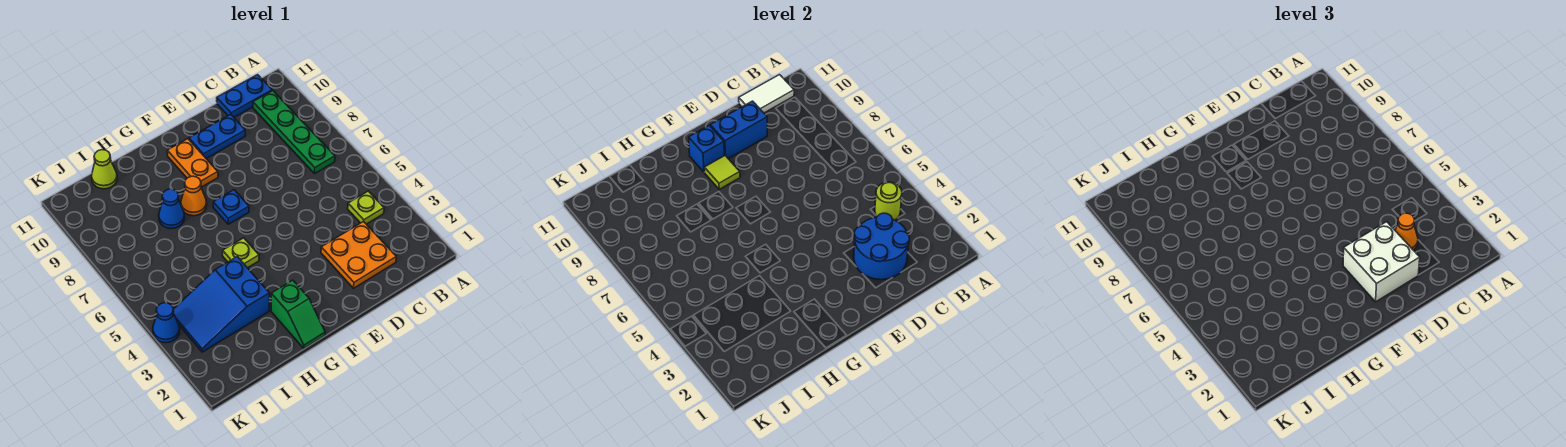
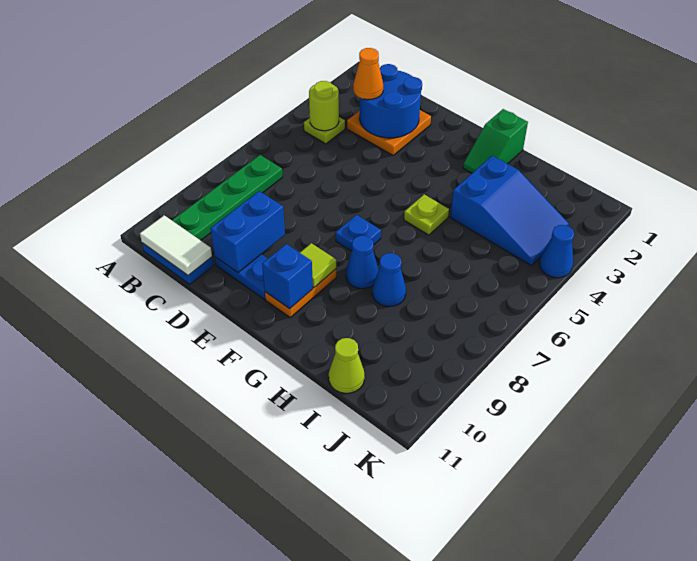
white brick D2:E3 level 3 -> none
blue brick D10:E10 level 2 -> blue brick D9:D10 level 2
green slope G1:G2 level 1 top 2 -> green slope G1:G2 level 1 top 1
orange cone G8 level 1 -> blue cone G8 level 1

